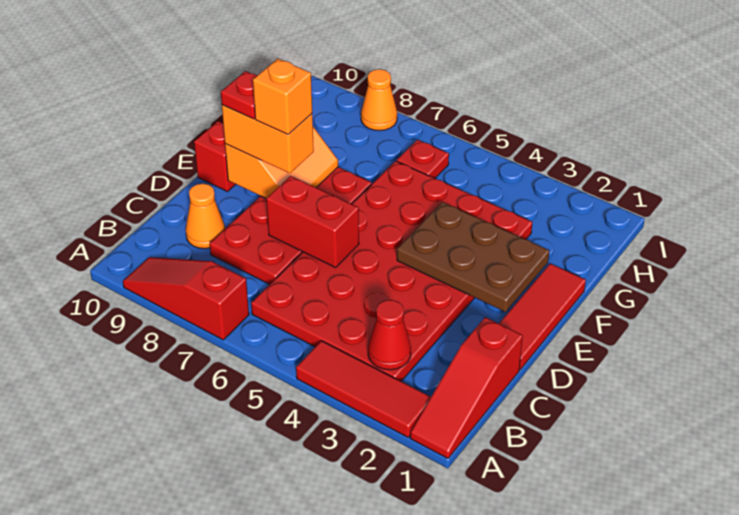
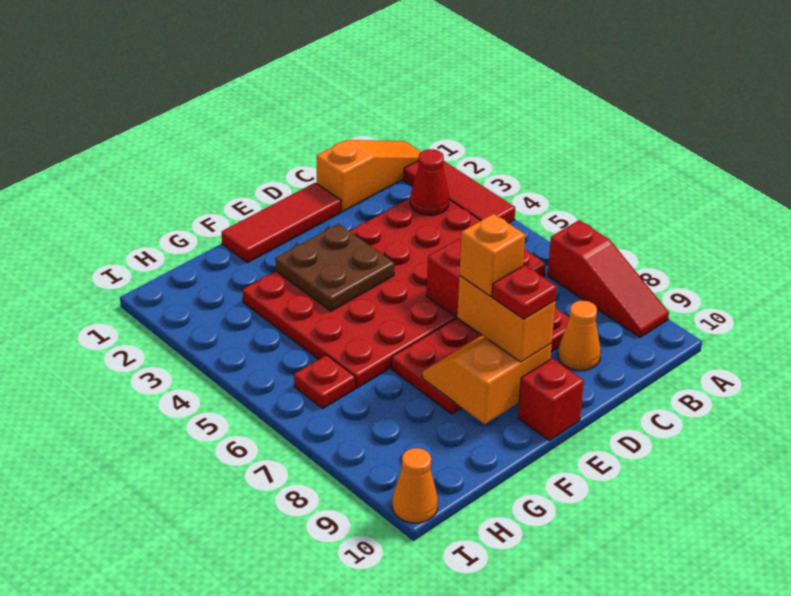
red slope A1:C1 level 1 top C -> orange slope A1:C1 level 1 top C
brown plate E2:F4 level 2 -> brown plate E3:F4 level 2
orange cone I8 level 1 -> orange cone I10 level 1

